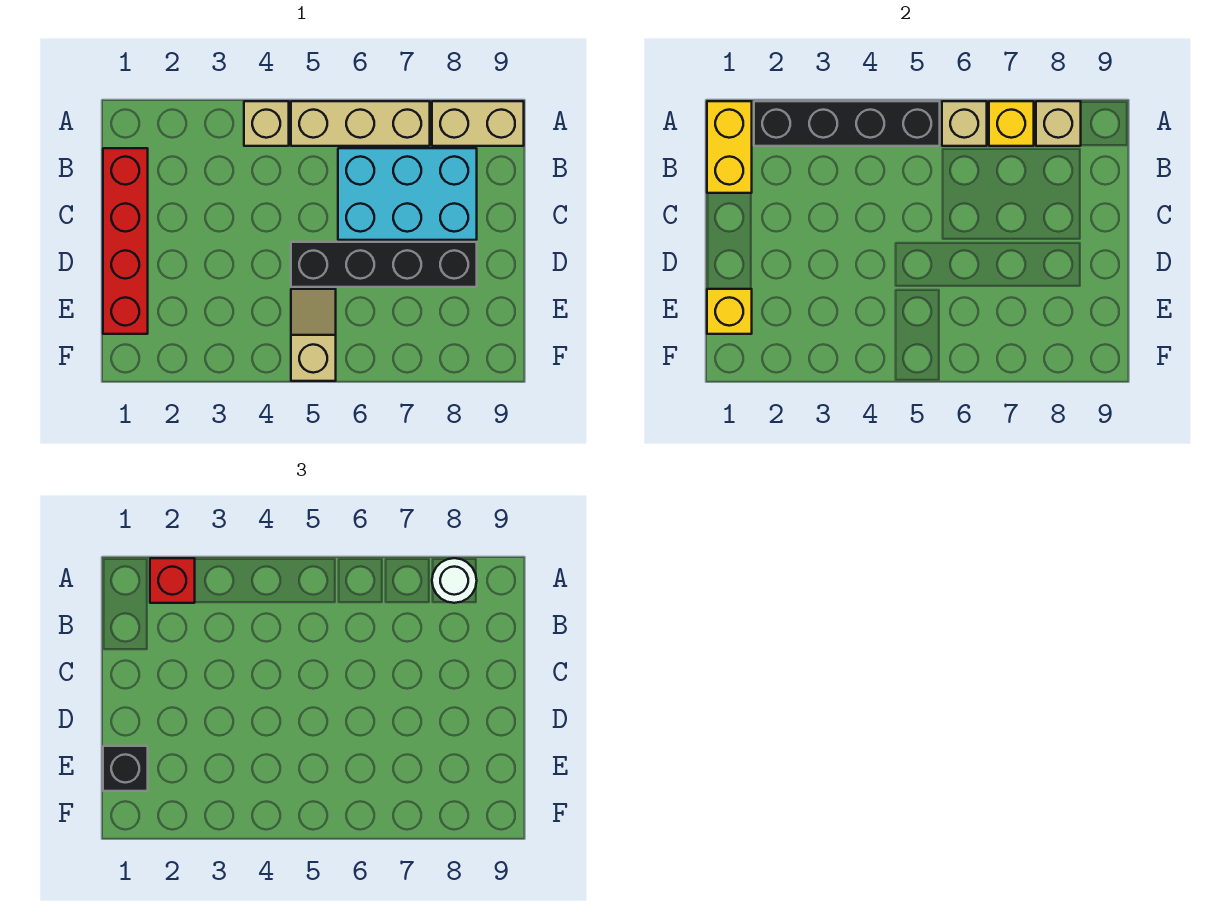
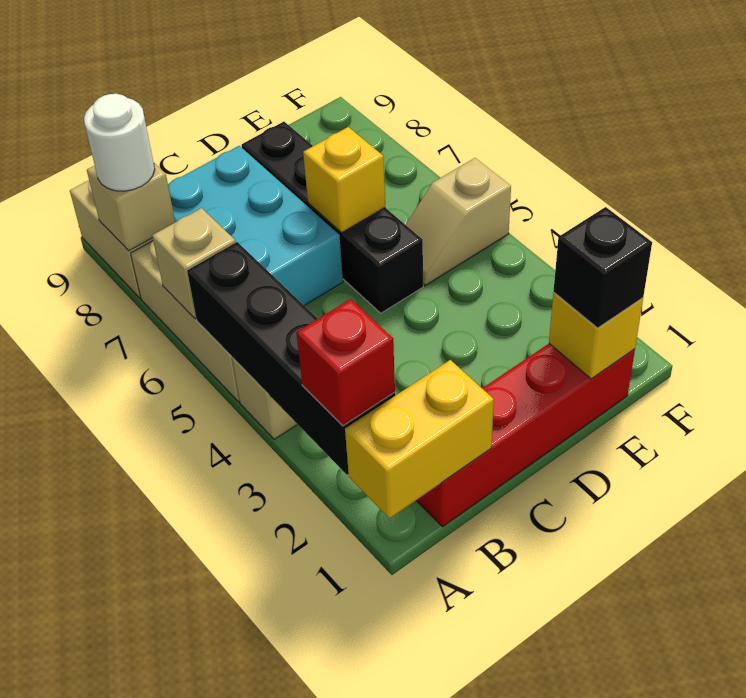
yellow brick A7 level 2 -> yellow brick D6 level 2

